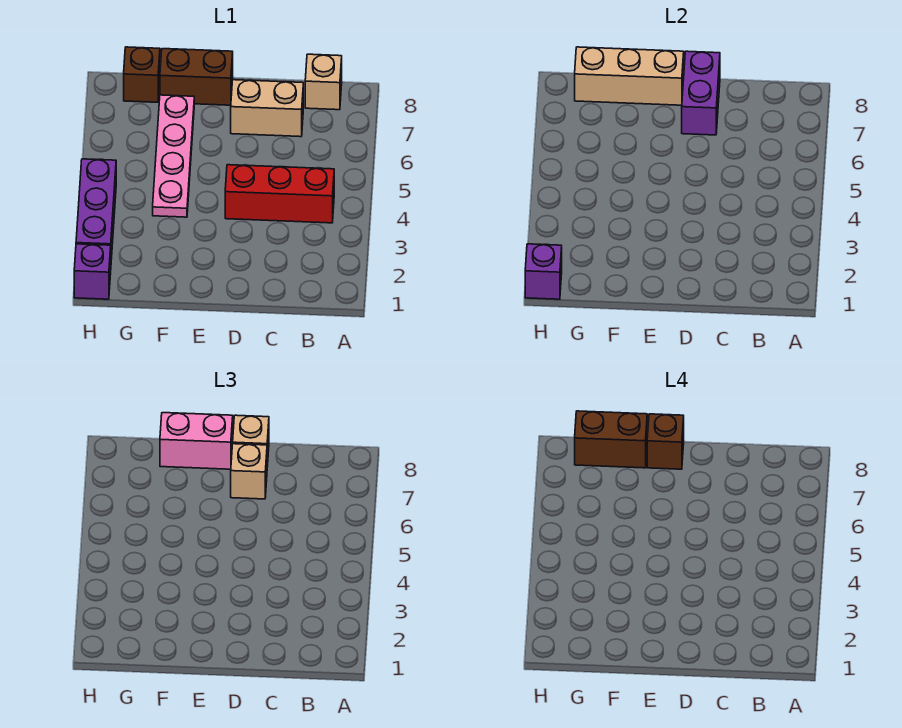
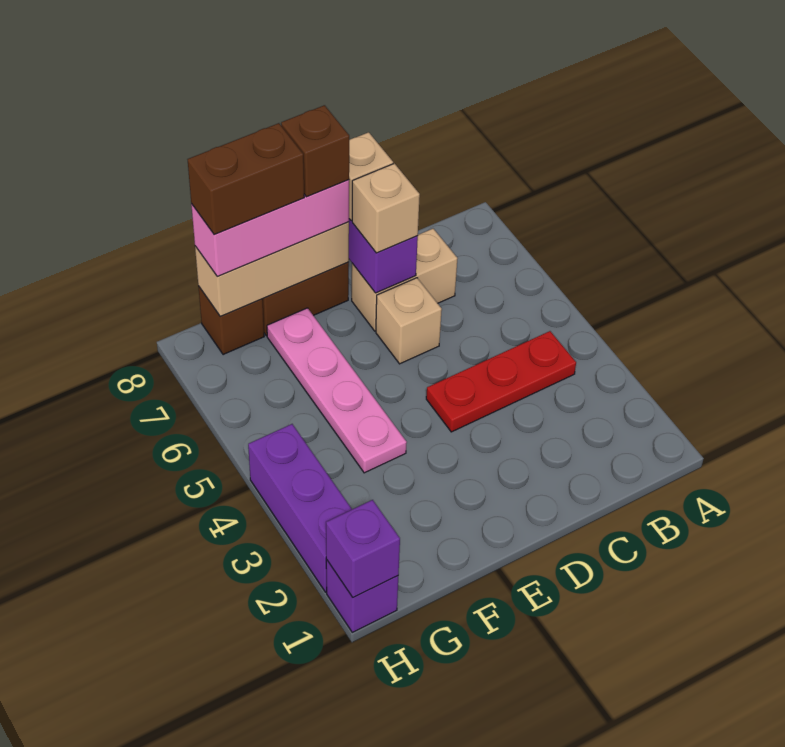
red brick B4:D4 level 1 -> red plate B4:D4 level 1
tan brick B8 level 1 -> tan brick D6 level 1
pink brick E8:F8 level 3 -> pink brick E8:G8 level 3

